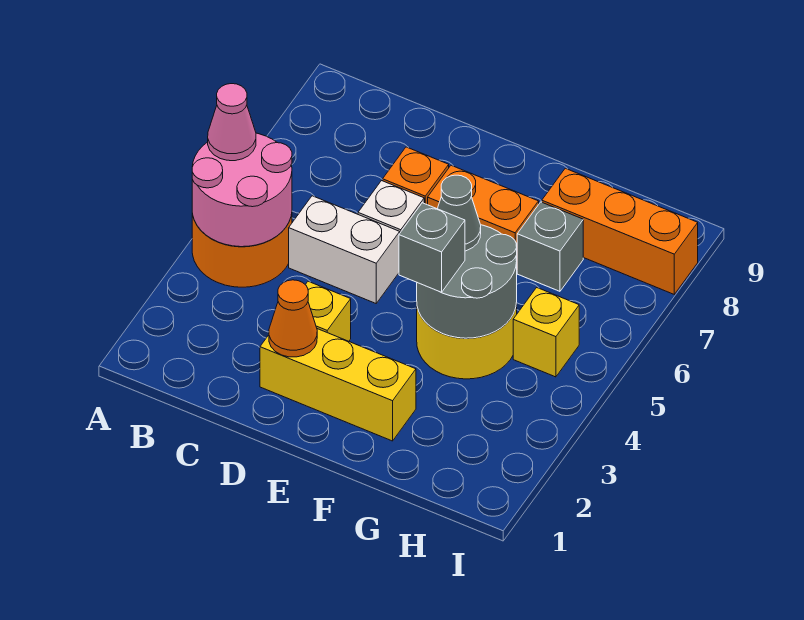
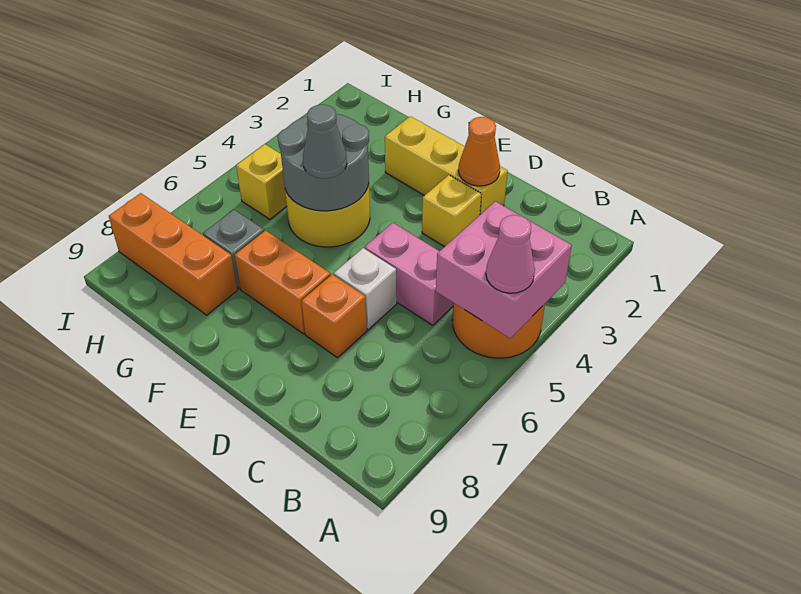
pink round brick A4:B5 level 2 -> pink brick A4:B5 level 2
white brick C5:D5 level 1 -> pink brick C5:D5 level 1
grey brick F4 level 3 -> none

